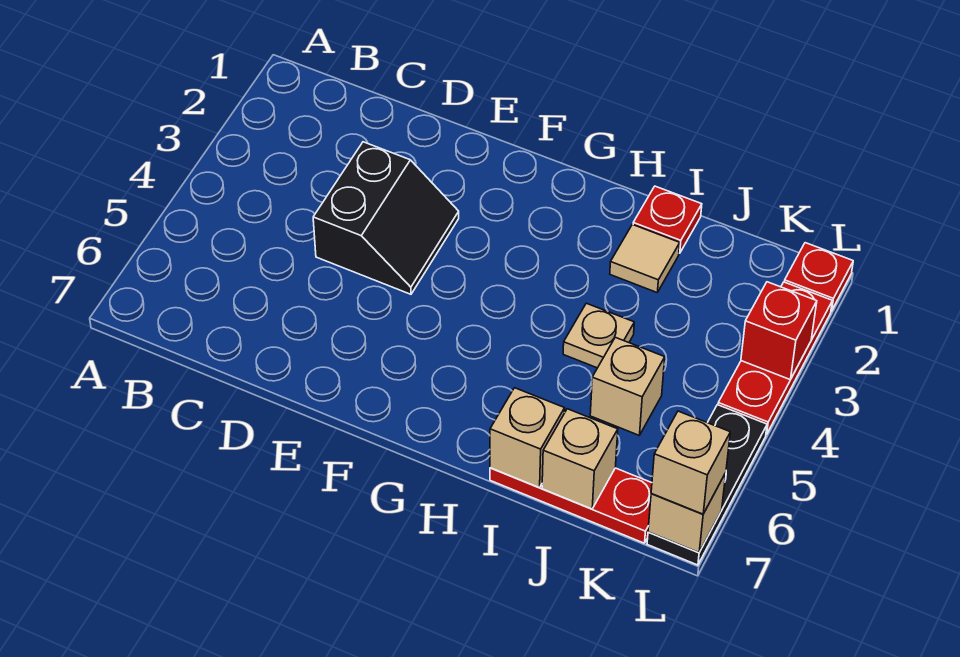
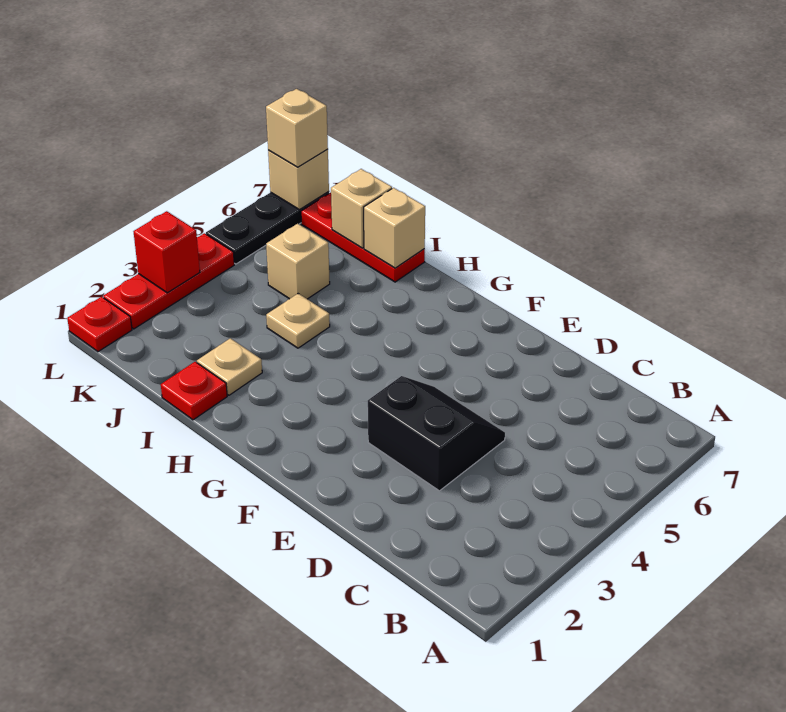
black slope D3:E4 level 1 top D -> black slope D3:E4 level 1 top 3
tan tile I2 level 1 -> tan plate I2 level 1

